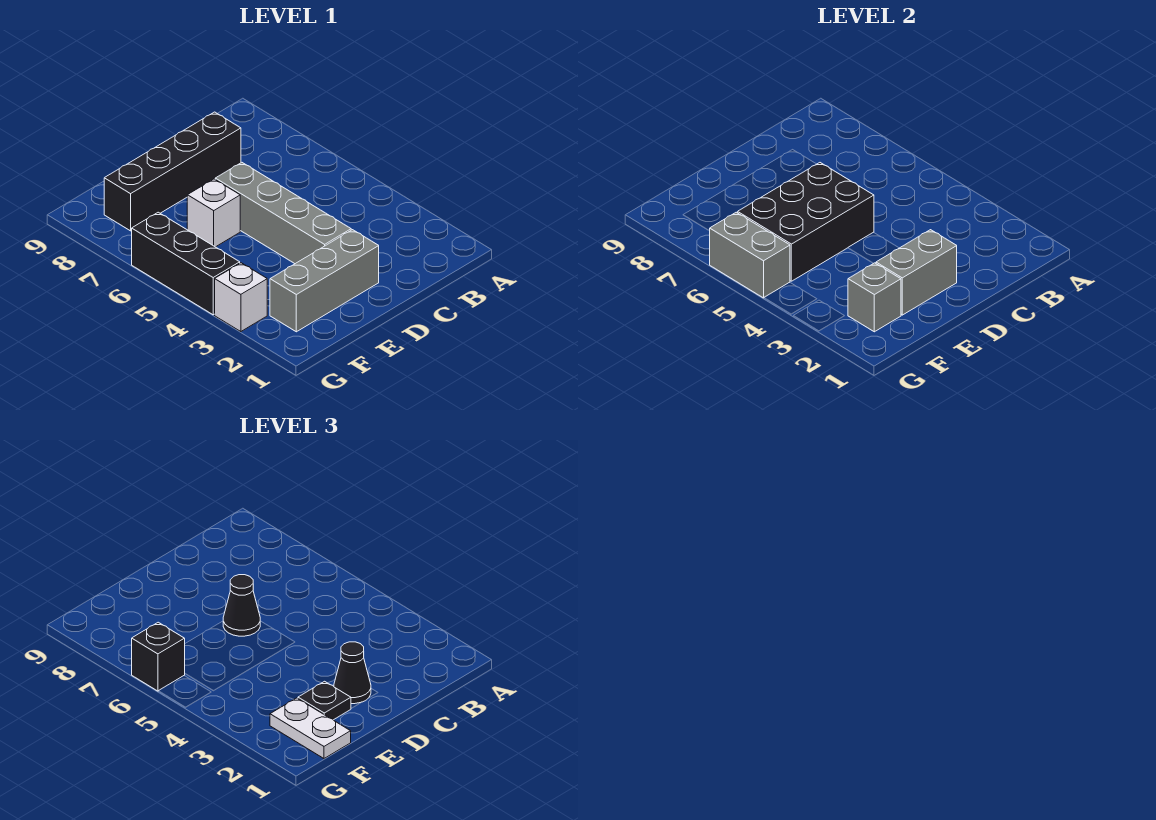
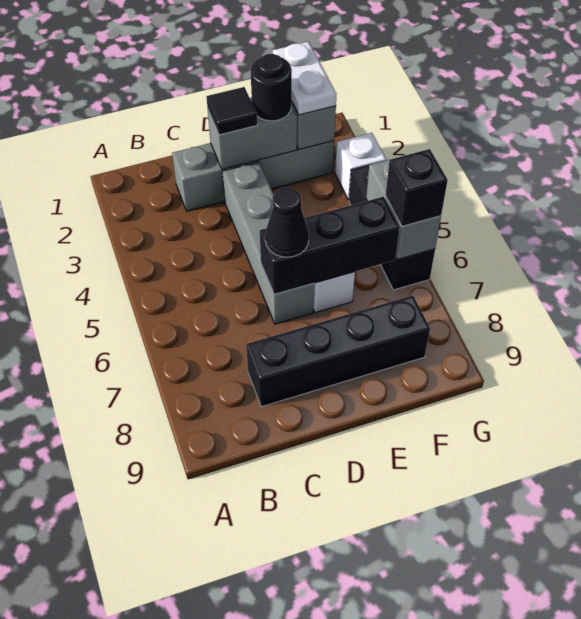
grey brick D2:F2 level 1 -> grey brick C2:F2 level 1
black cone D2 level 3 -> black tile D2 level 3
black brick D5:F6 level 2 -> black brick D6:F6 level 2
black plate E2 level 3 -> black round brick E2 level 3

